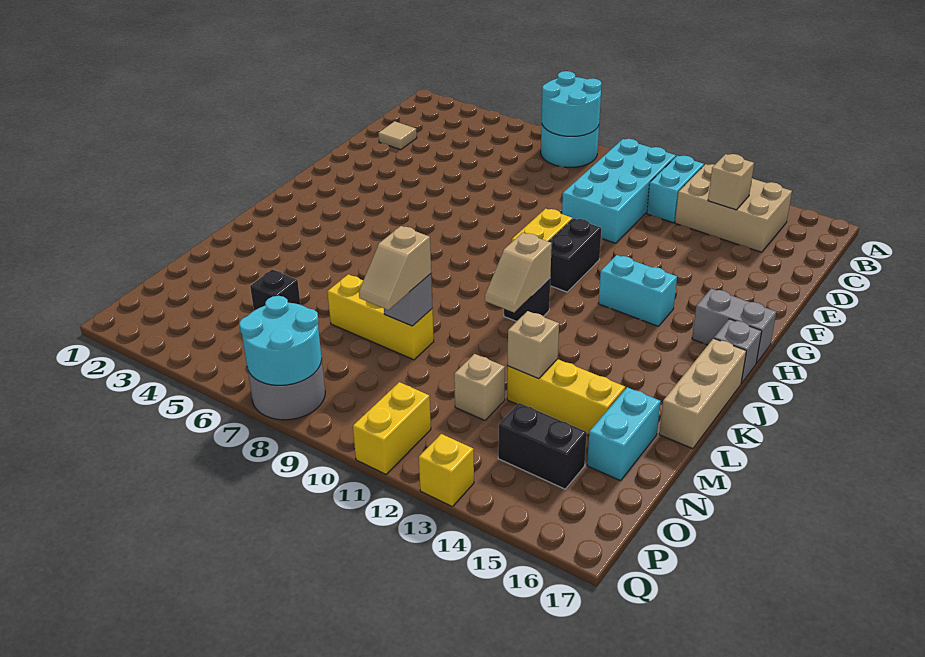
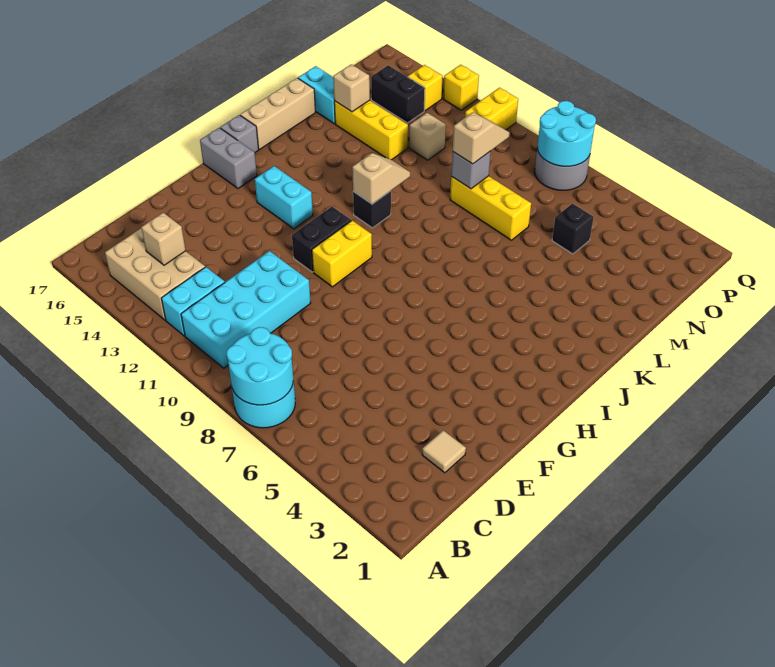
tan brick M13 level 2 -> tan brick M15 level 2
cyan brick M16:N16 level 1 -> cyan brick M16:M17 level 1
none -> yellow brick P14 level 1

